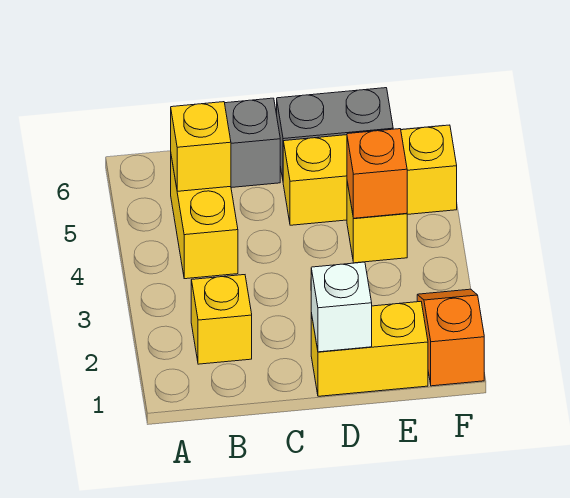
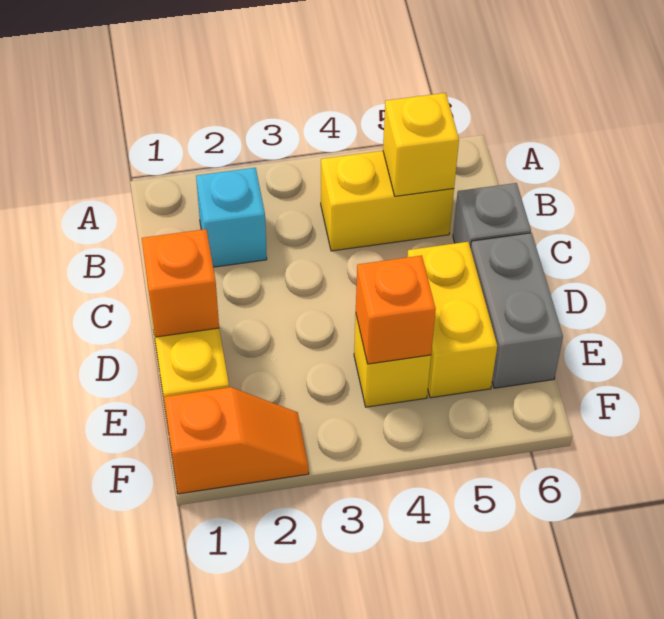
yellow brick B2 level 1 -> cyan brick B2 level 1
white brick D1 level 2 -> orange brick D1 level 2
yellow brick D5:F5 level 1 -> yellow brick D5:E5 level 1

